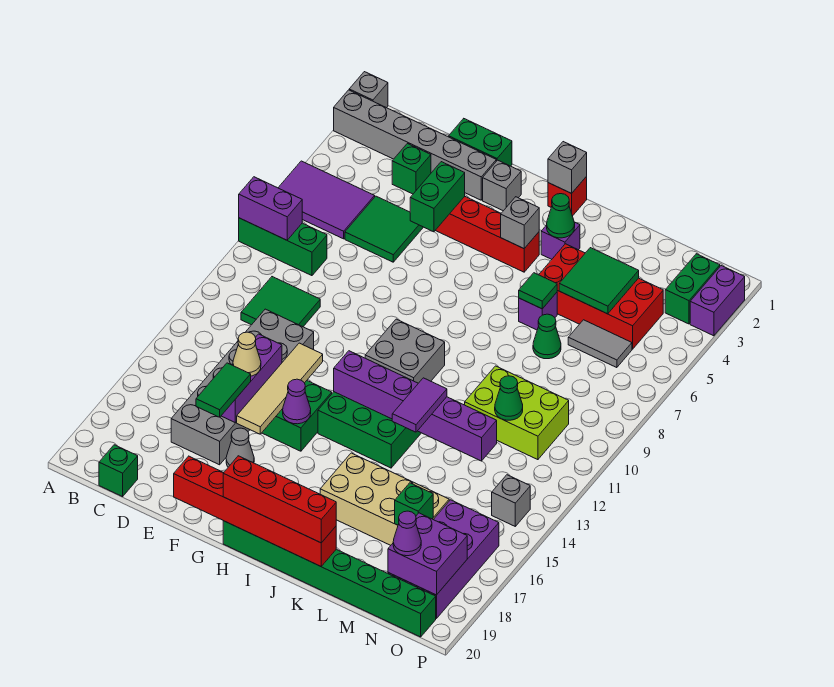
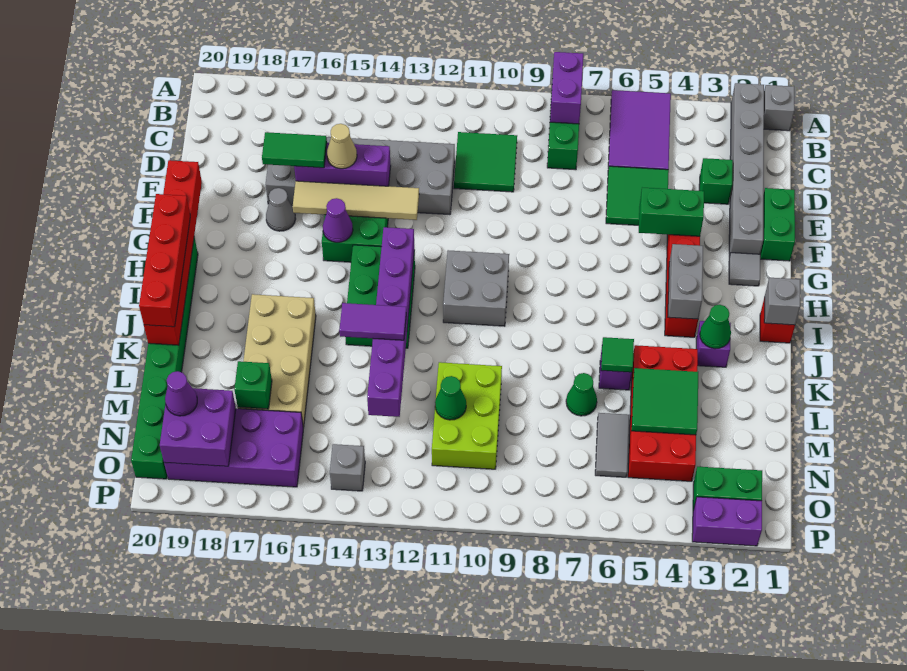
green brick C20 level 1 -> none
grey brick G2 level 1 -> grey tile G2 level 1
grey brick I4 level 2 -> grey brick H4:I4 level 2

